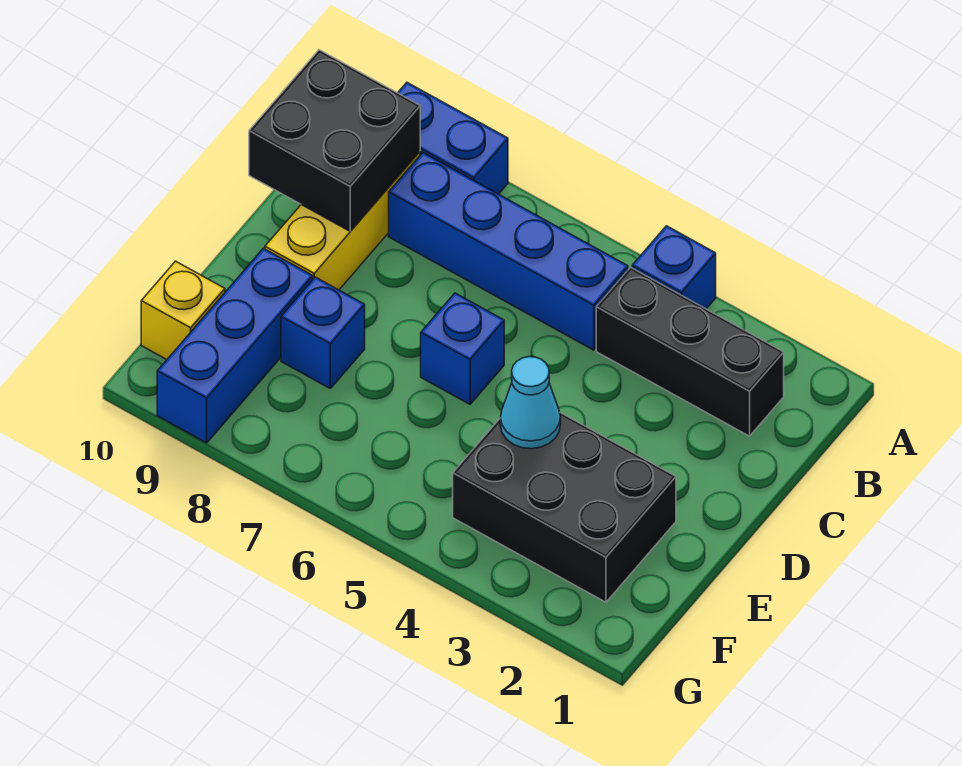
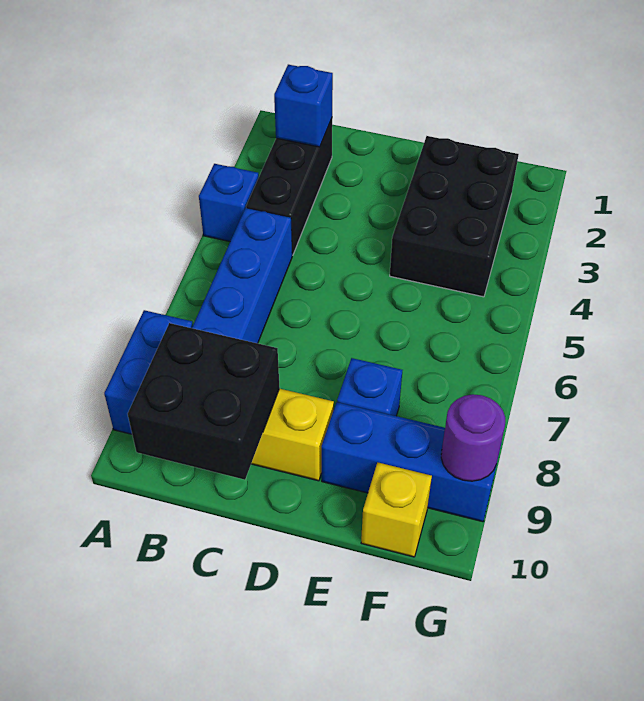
blue brick D6 level 1 -> blue brick B2 level 2
cyan cone E4 level 2 -> none
none -> purple round brick G9 level 2

